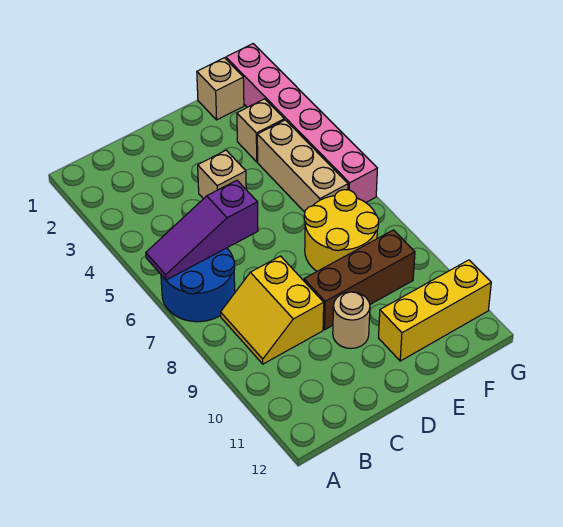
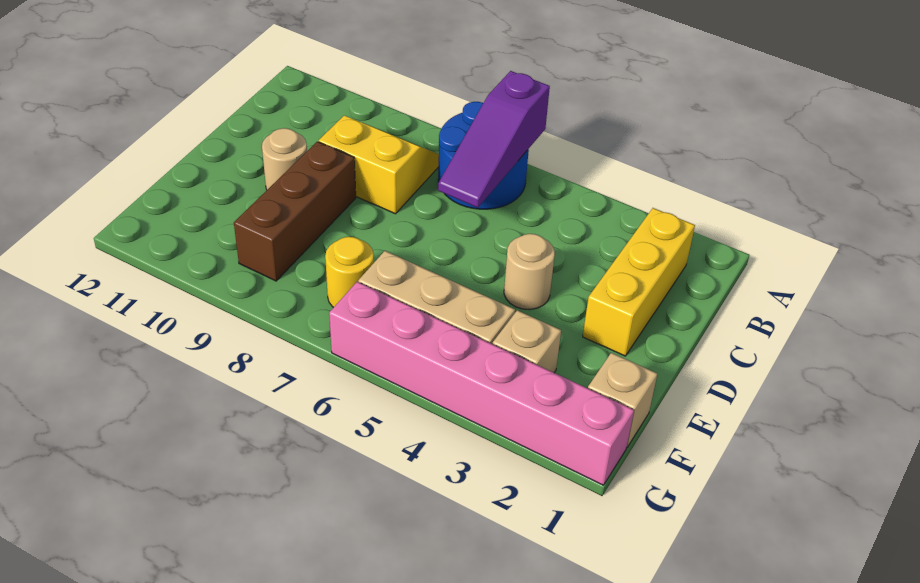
purple slope A6:C6 level 2 top C -> purple slope A6:C6 level 2 top A
tan brick D4 level 1 -> tan round brick D4 level 1
yellow round brick E7:F8 level 1 -> yellow round brick F7 level 1
yellow brick E11:G11 level 1 -> yellow brick B2:D2 level 1

